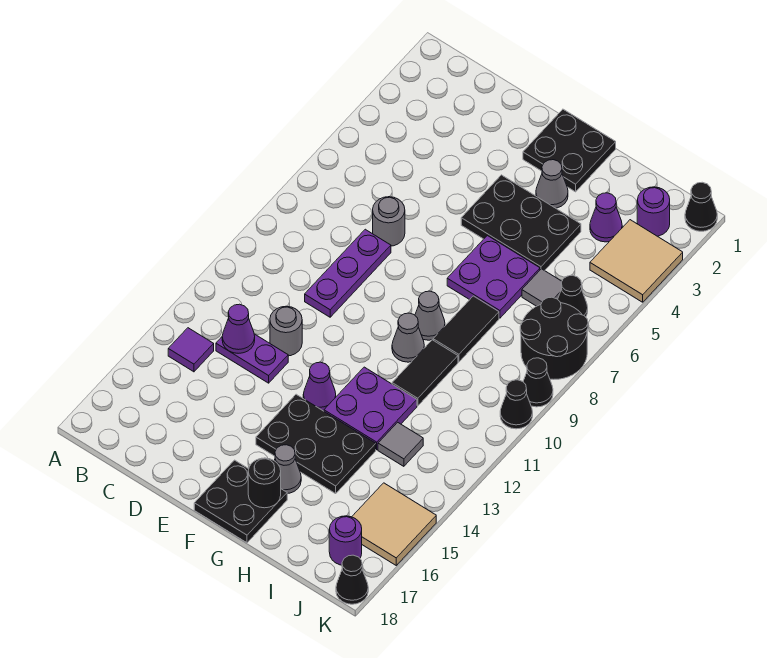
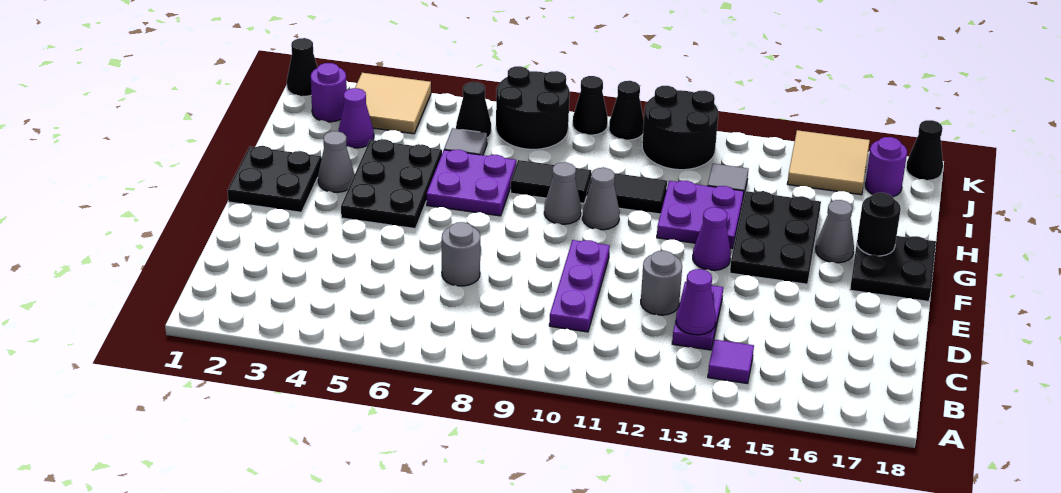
purple plate D8:D10 level 1 -> purple plate C10:E10 level 1
none -> black round brick J11:K12 level 1

